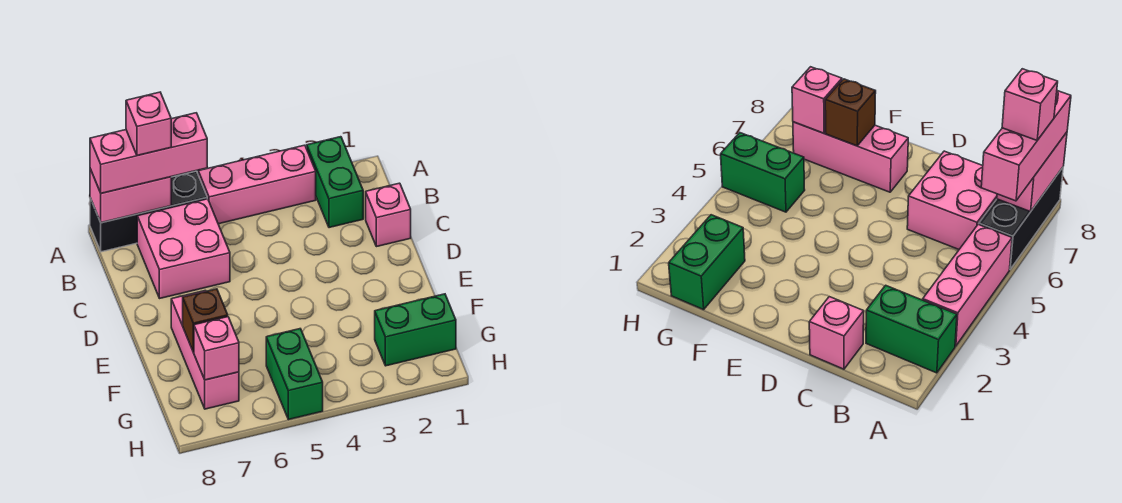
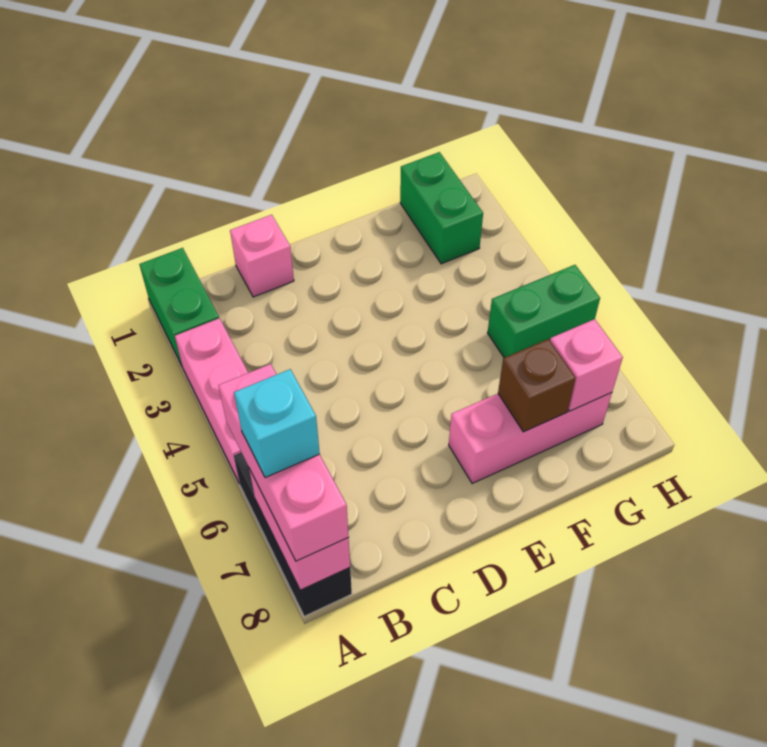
green brick A2:B2 level 1 -> green brick A1:A2 level 1
pink brick A7 level 4 -> cyan brick A7 level 4
pink brick B6:C7 level 1 -> none

